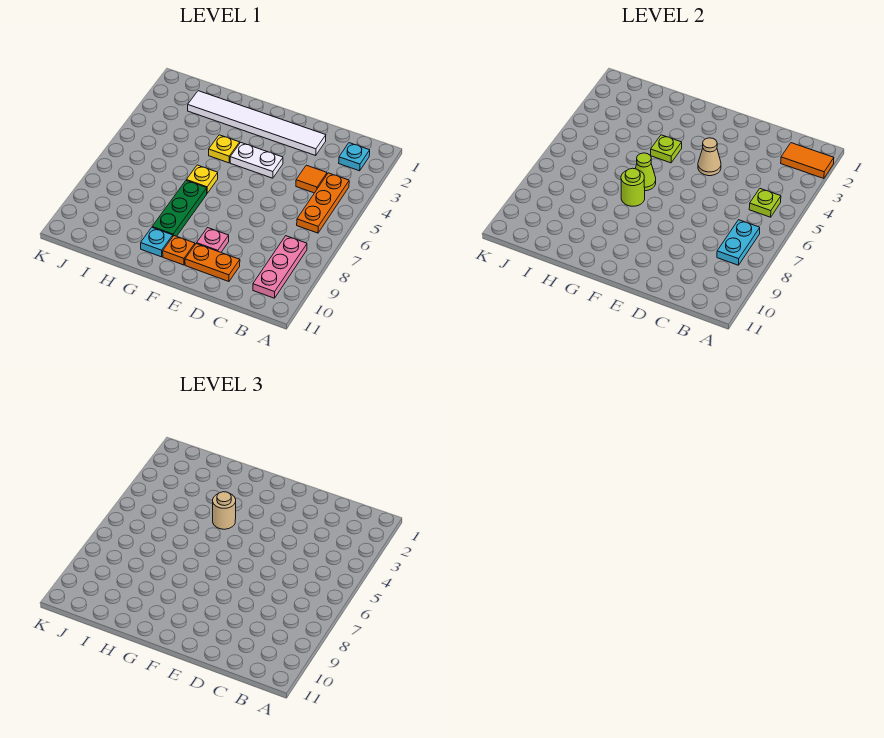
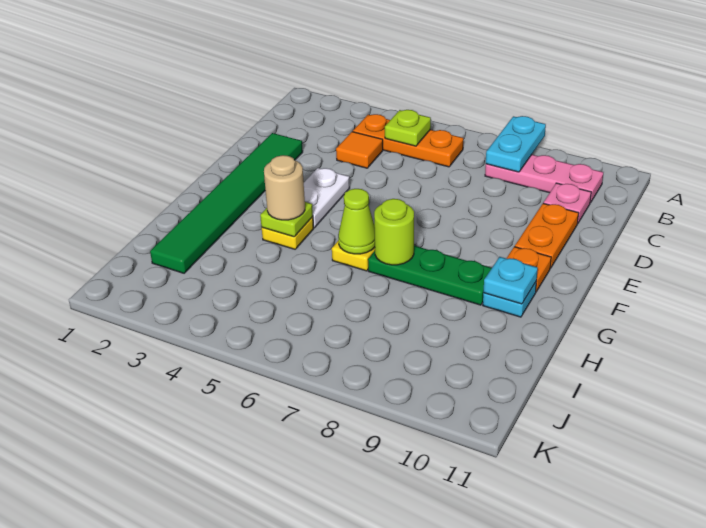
orange tile A2:B2 level 2 -> none
cyan plate B2 level 1 -> cyan plate G10 level 2
cyan plate B7:B8 level 2 -> cyan plate A8:B8 level 2
white tile D2:I2 level 1 -> green tile D2:I2 level 1
tan cone E4 level 2 -> none
pink plate E9 level 1 -> pink plate C10 level 1

